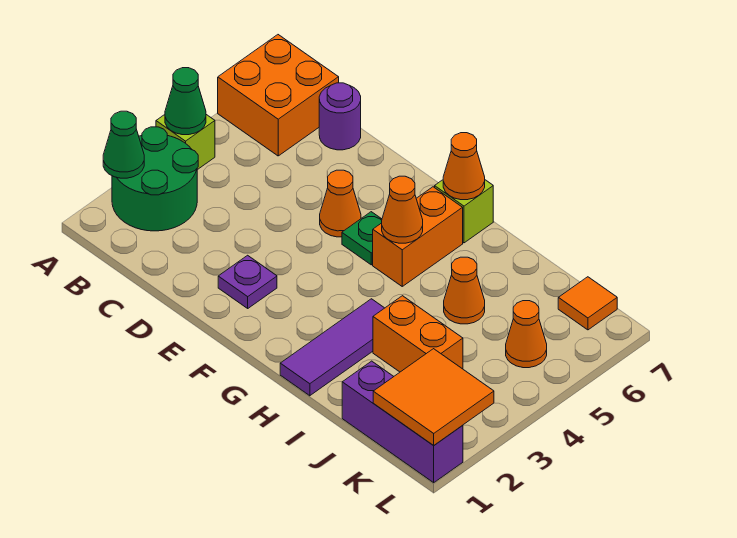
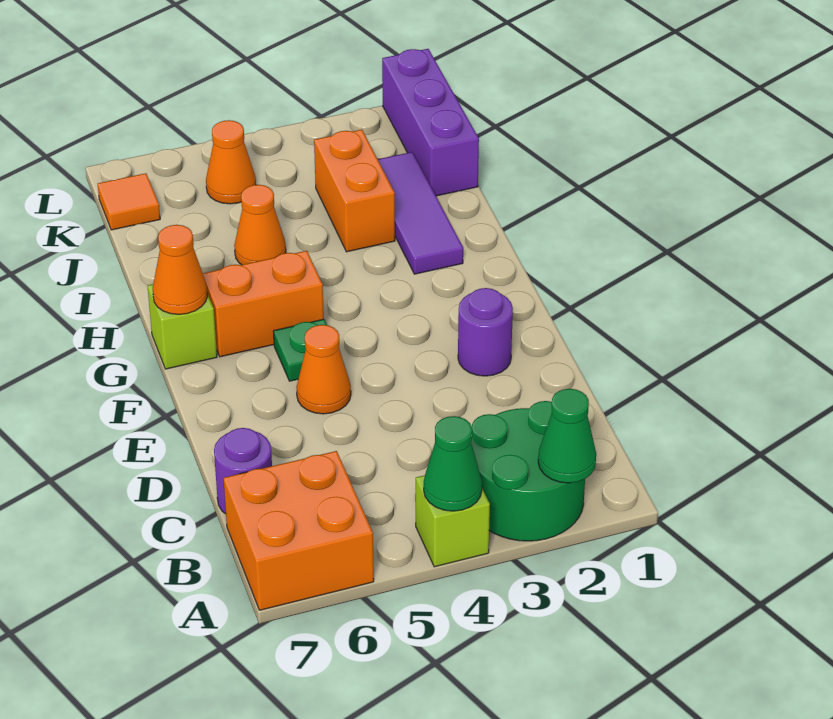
purple plate E2 level 1 -> purple round brick E2 level 1
orange cone G5 level 2 -> none
purple tile H1:H3 level 1 -> purple tile H2:J2 level 1
orange tile K1:L2 level 2 -> none

